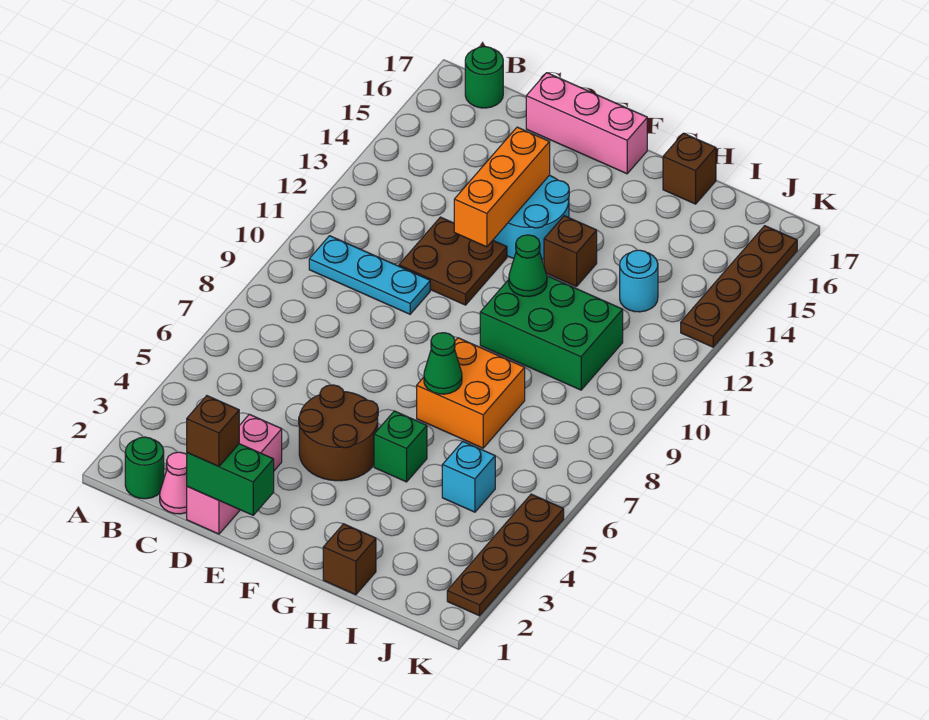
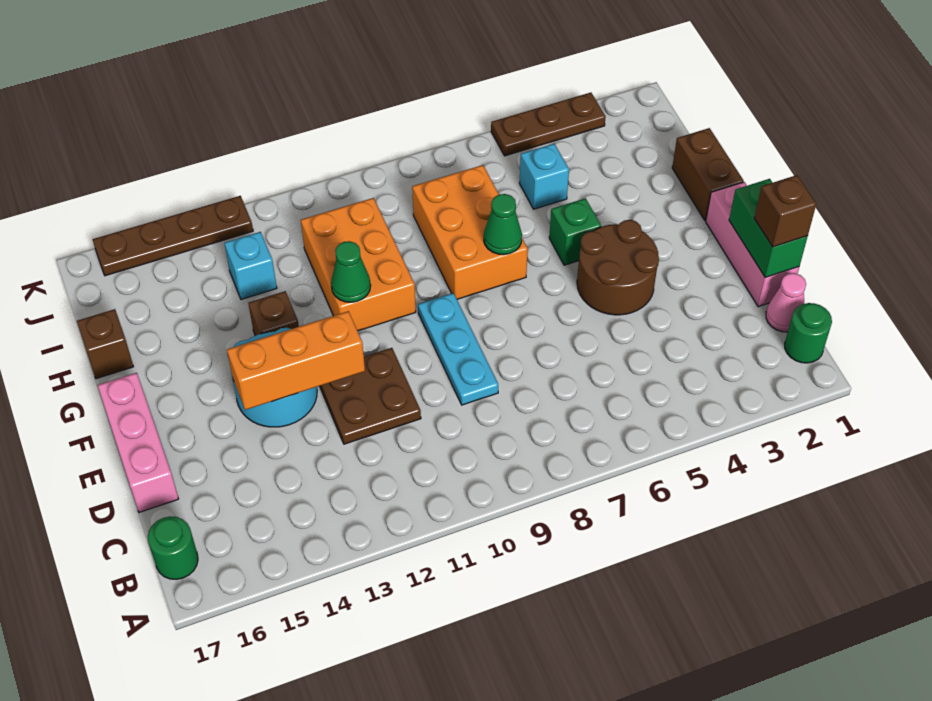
cyan plate B10:D10 level 1 -> cyan plate D9:F9 level 1
pink brick D1:D3 level 1 -> pink brick D1:F1 level 1
orange brick G7:H8 level 1 -> orange brick G7:I8 level 1
green brick G10:I11 level 1 -> orange brick G10:I11 level 1
brown brick H1 level 1 -> brown brick G1:H1 level 1
cyan round brick I13 level 1 -> cyan brick I13 level 1
brown plate K2:K5 level 1 -> brown plate K3:K5 level 1

